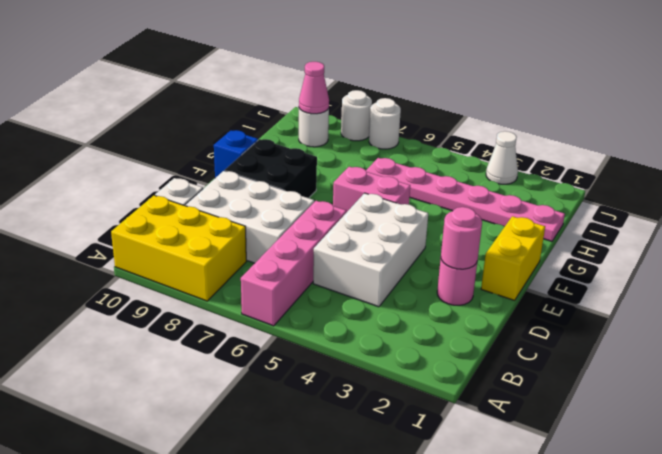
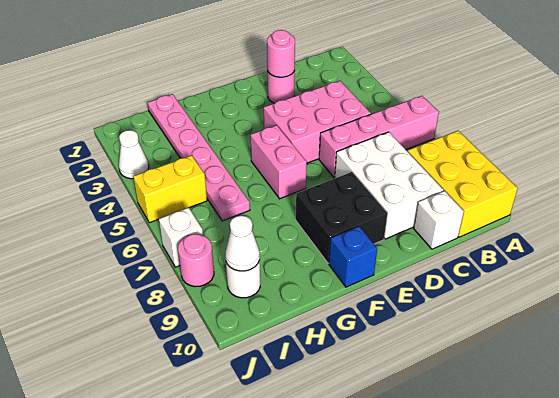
white brick C4:E5 level 1 -> pink brick C4:E5 level 1
yellow brick E1:F1 level 1 -> yellow brick I5:J5 level 1
pink cone I9 level 2 -> white cone I9 level 2
white round brick J7 level 1 -> white brick J7 level 1
white round brick J8 level 1 -> pink round brick J8 level 1

